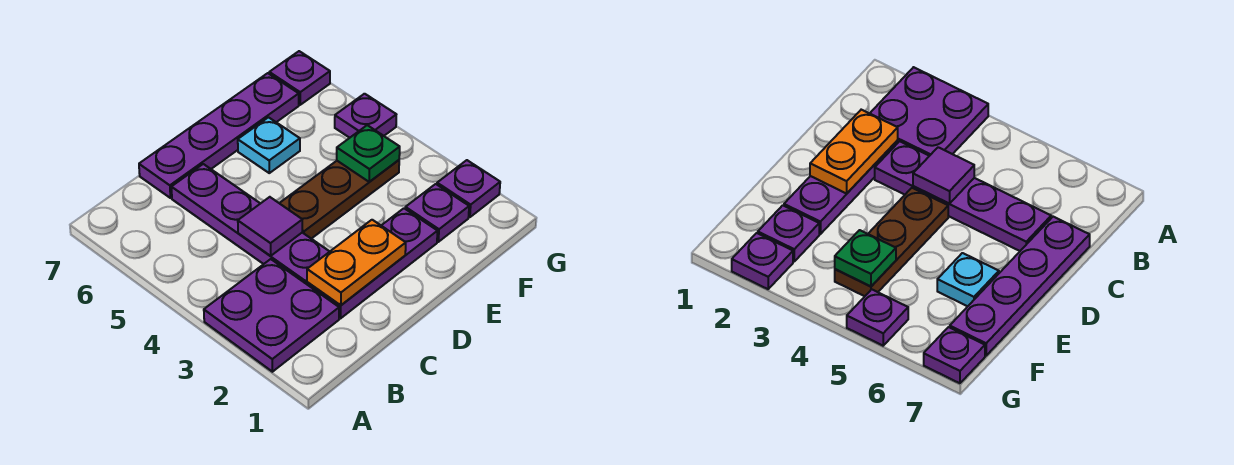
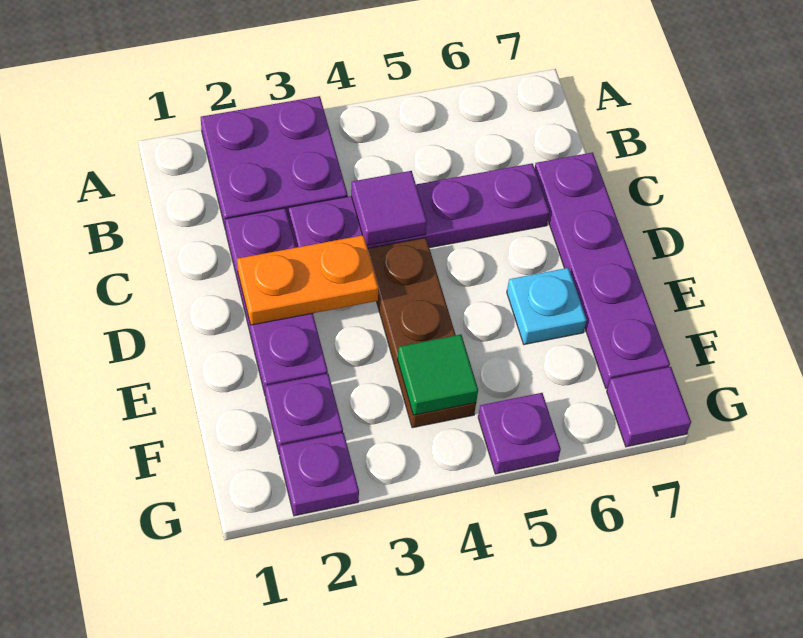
orange plate C2:D2 level 2 -> orange plate D2:D3 level 2
green plate F4 level 2 -> green tile F4 level 2
purple plate G7 level 1 -> purple tile G7 level 1

